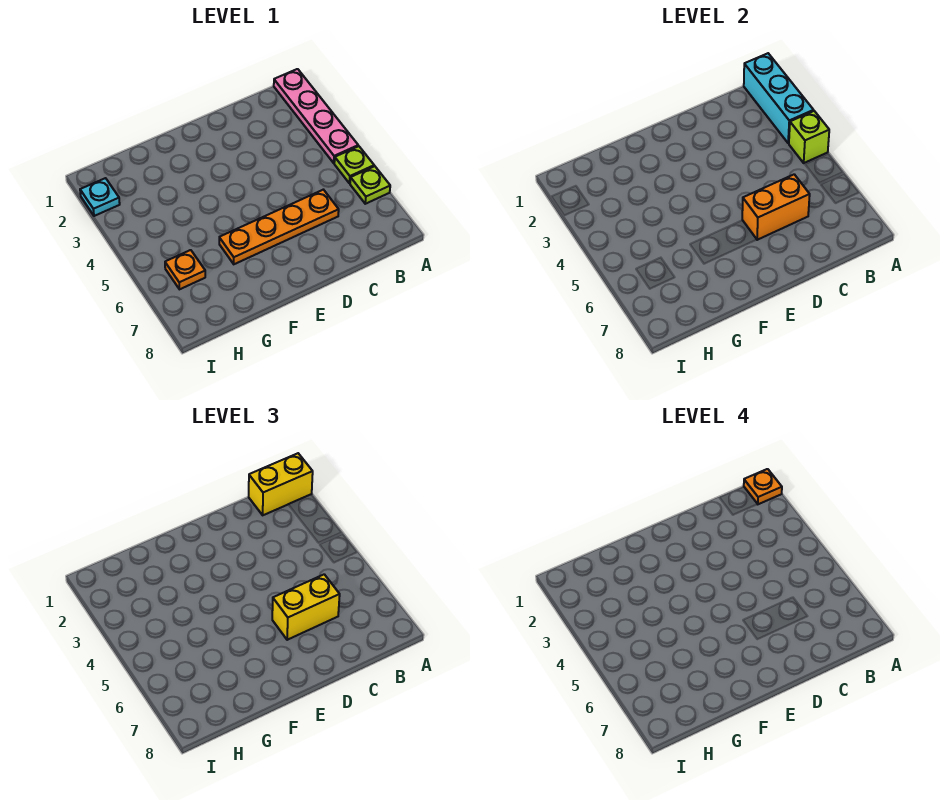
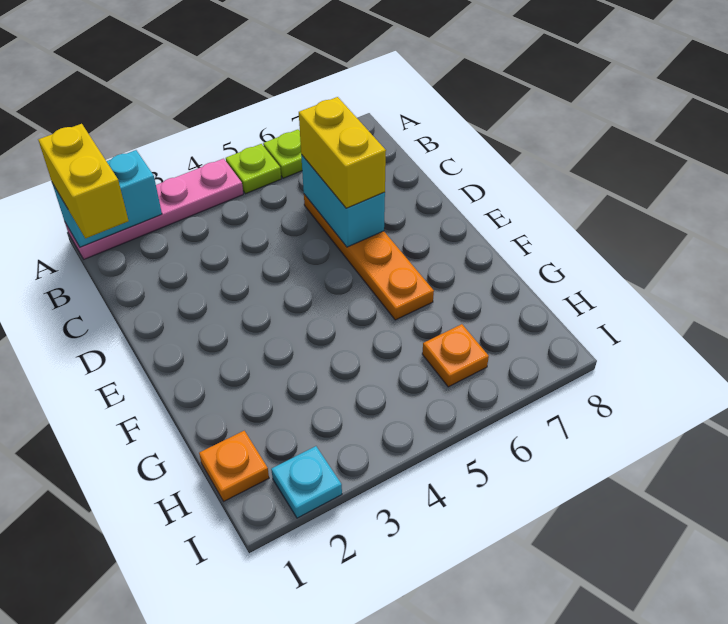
cyan brick A1:A3 level 2 -> cyan brick A1:A2 level 2
orange plate A1 level 4 -> orange plate H1 level 1
lime brick A4 level 2 -> none
orange brick C6:D6 level 2 -> cyan brick C6:D6 level 2

